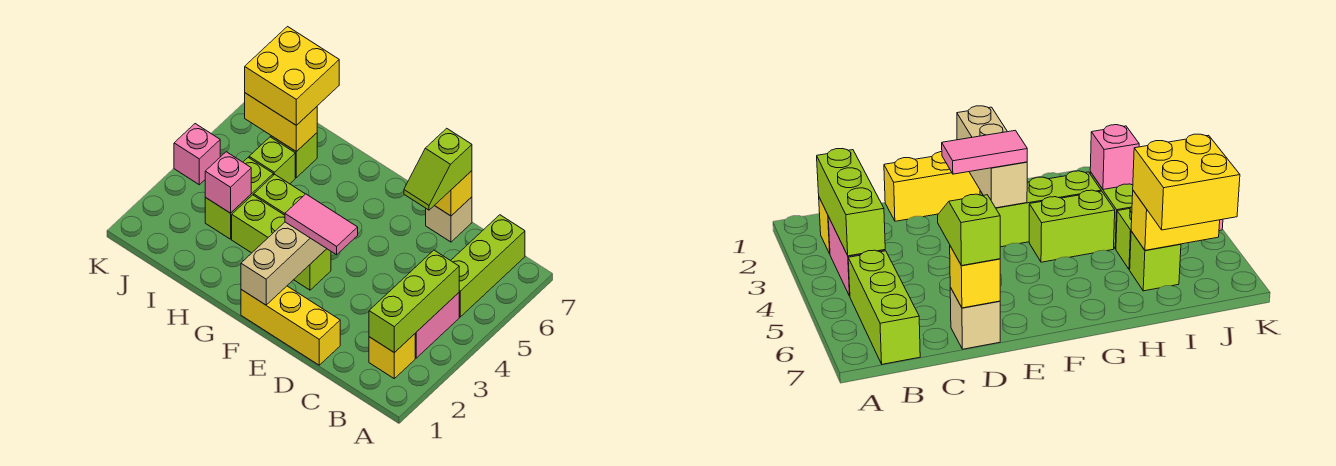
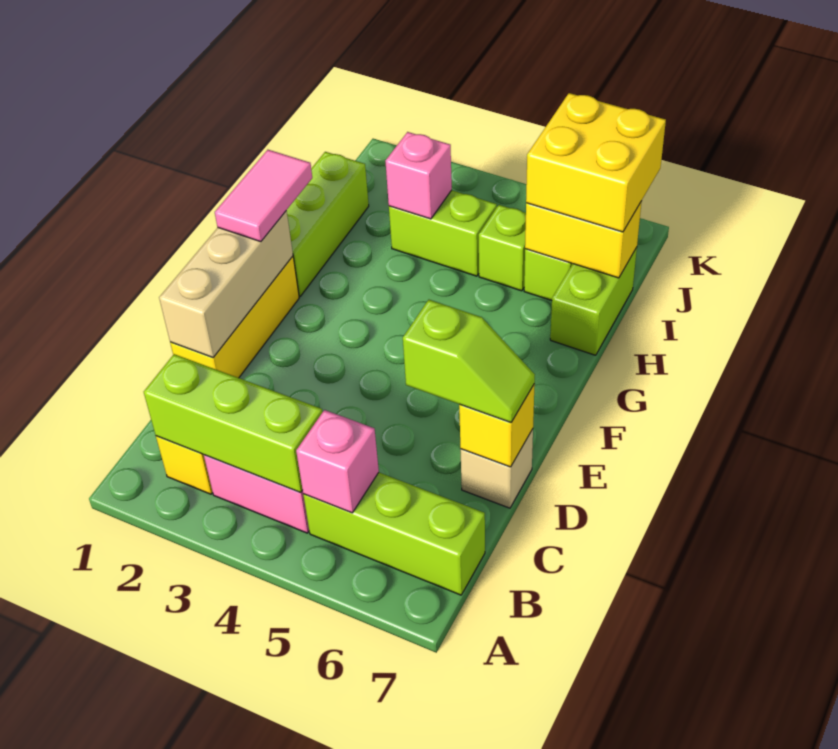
lime slope D6:D7 level 3 top 7 -> lime slope D6:D7 level 3 top 6
pink tile E3:F3 level 3 -> pink tile F1:G1 level 3
tan brick F1:F3 level 2 -> tan brick D1:F1 level 2
lime brick F3:H3 level 1 -> lime brick G1:I1 level 1
lime brick G4:H4 level 1 -> lime brick H7:I7 level 1
yellow brick I6:J6 level 2 -> yellow brick I6:I7 level 2
pink brick K4 level 1 -> pink brick B5 level 2

